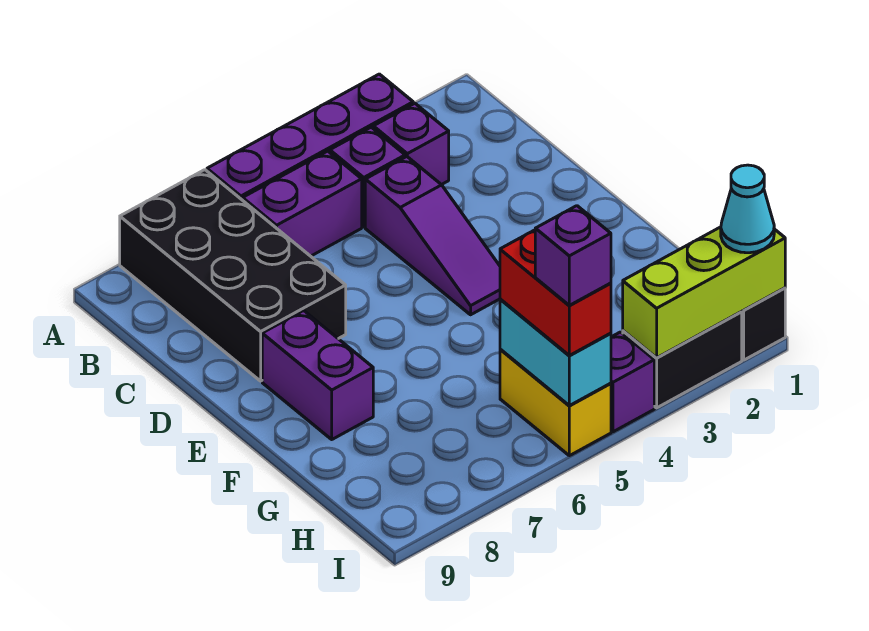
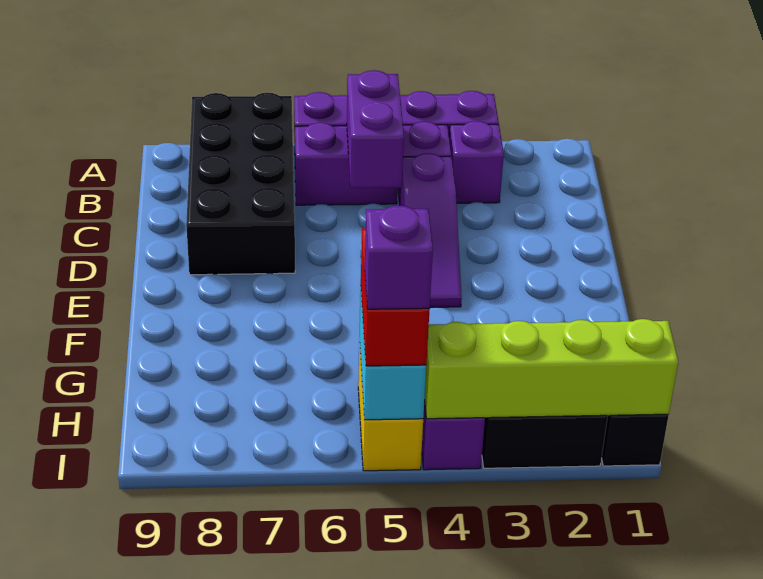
purple brick E8:F8 level 1 -> purple brick B5:C5 level 2
lime brick I1:I3 level 2 -> lime brick I1:I4 level 2
cyan cone I1 level 3 -> none

